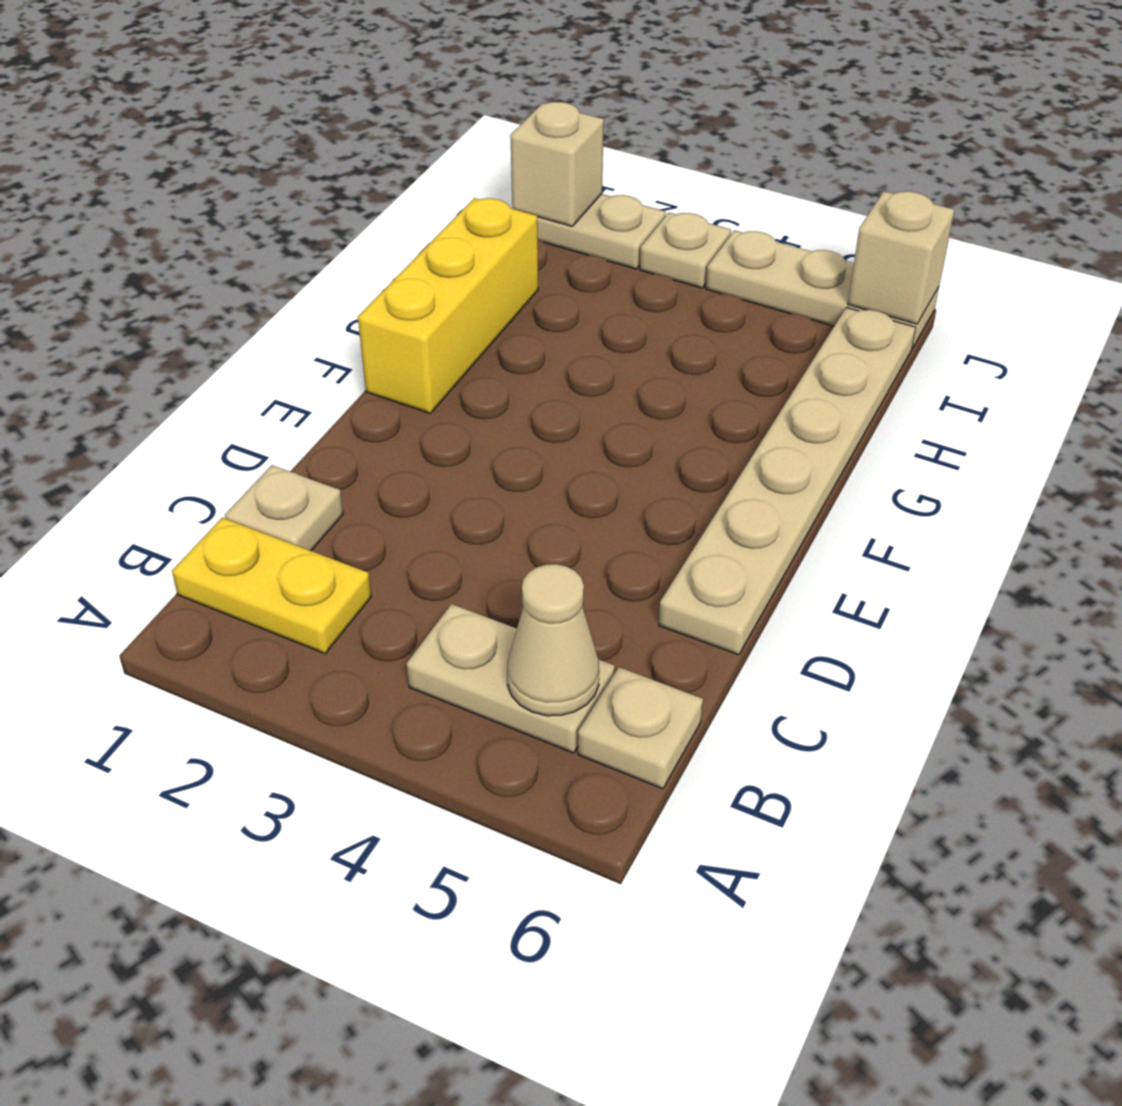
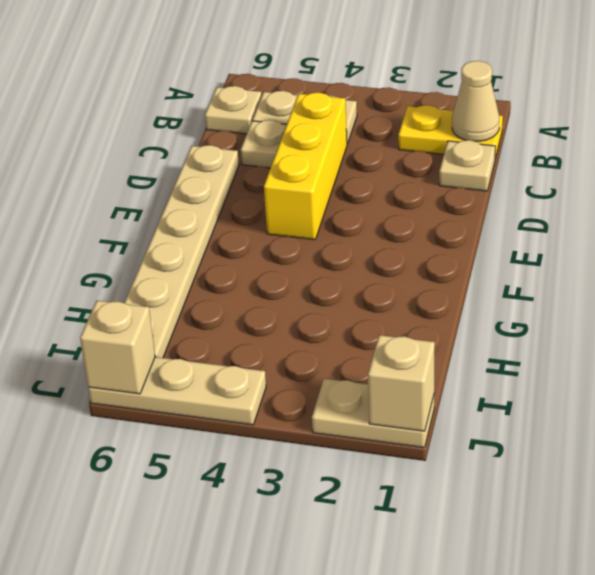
tan cone B5 level 2 -> tan cone B1 level 2
yellow brick F1:H1 level 1 -> yellow brick C4:E4 level 1
tan plate J3 level 1 -> tan plate C5 level 1

